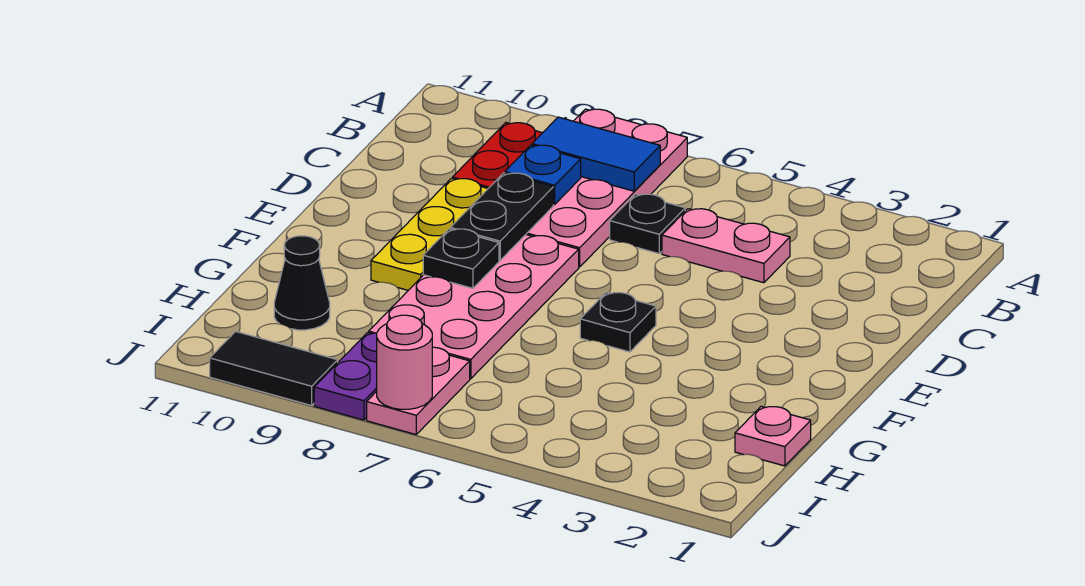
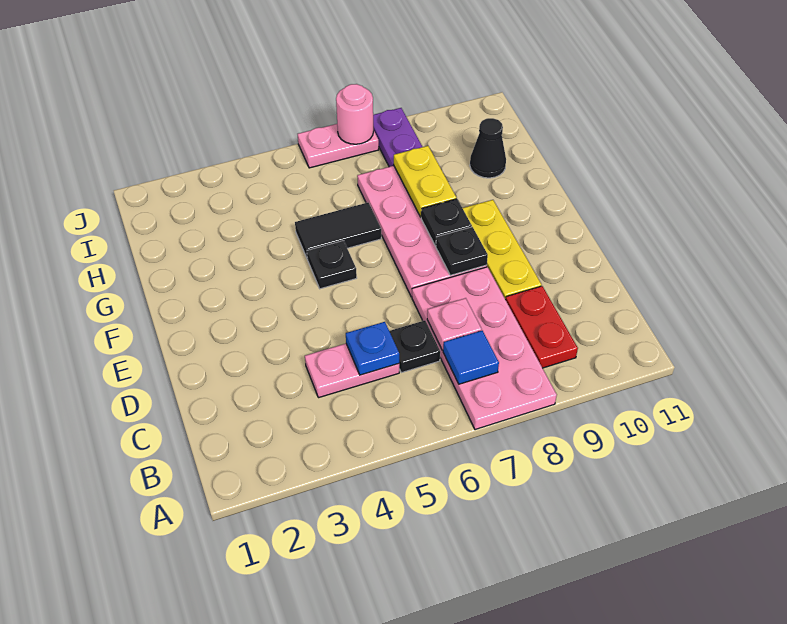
blue tile B7:B8 level 2 -> blue tile B7 level 2
blue plate C8 level 2 -> blue plate C5 level 2
black plate D8:E8 level 2 -> black plate E8 level 2
none -> yellow plate G8:H8 level 2
pink plate H1 level 1 -> pink plate C7 level 2
pink plate I7:J7 level 1 -> pink plate J6:J7 level 1
black tile J9:J10 level 1 -> black tile G5:G6 level 1

